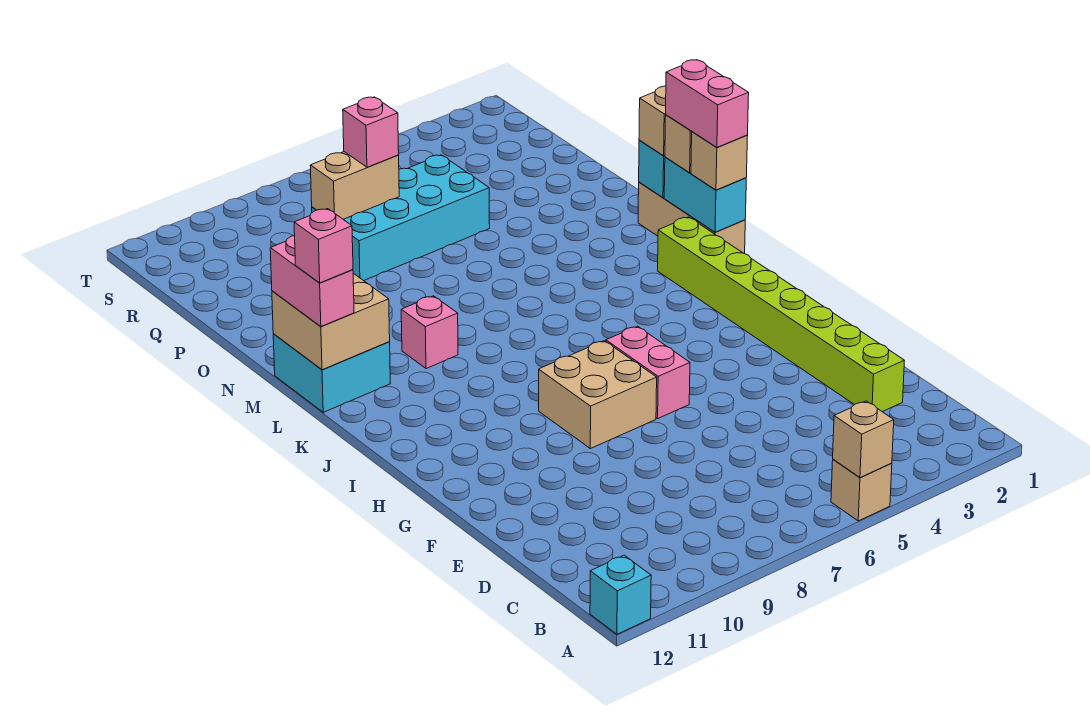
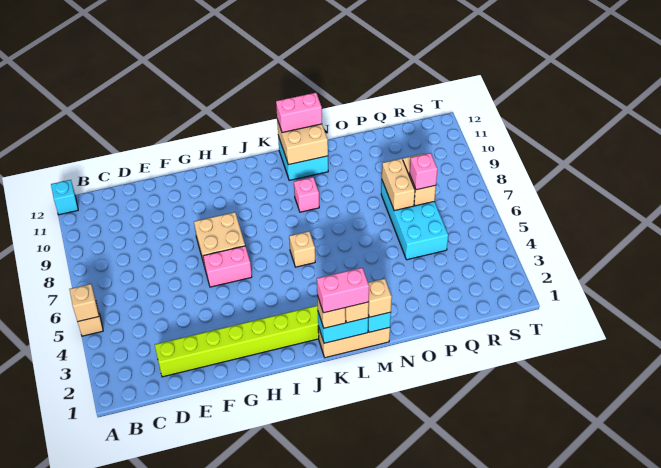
none -> tan brick K6 level 1
pink brick L12 level 4 -> none
none -> tan brick P7:P8 level 2

